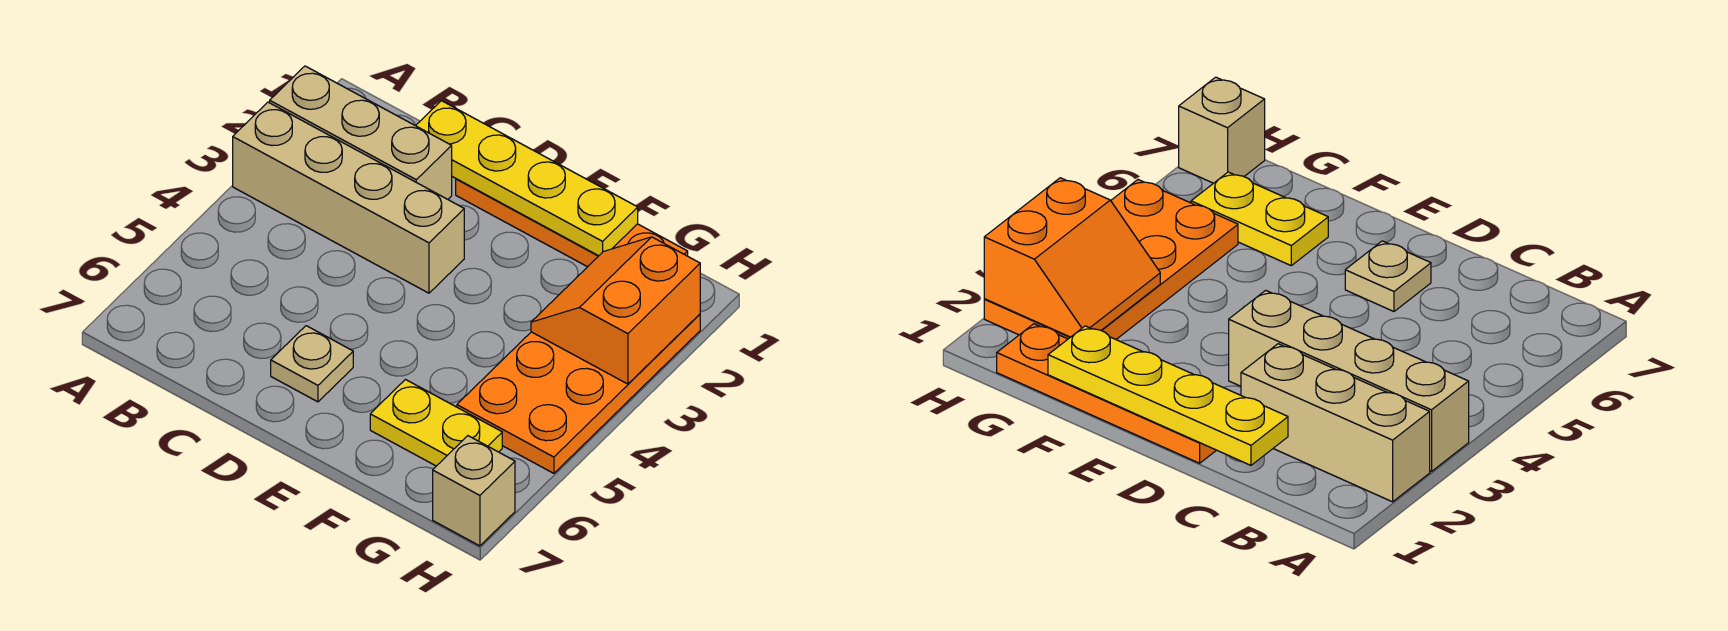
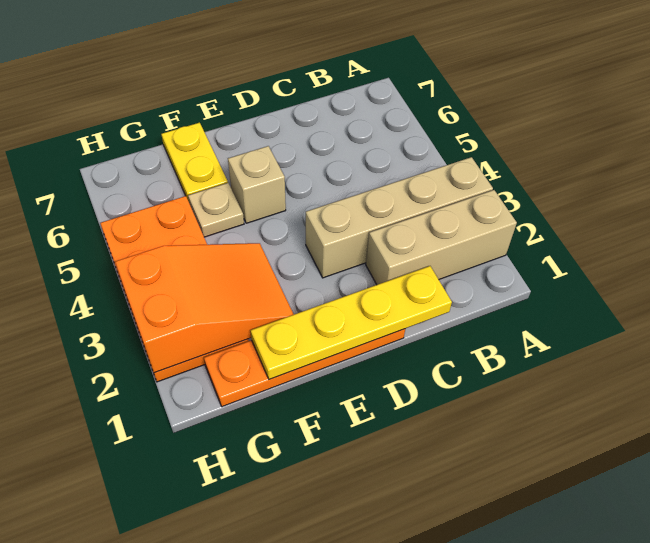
tan plate D6 level 1 -> tan plate F5 level 1
yellow plate F6:G6 level 1 -> yellow plate F6:F7 level 1
orange slope G2:H3 level 2 top H -> orange slope F2:H3 level 2 top H
tan brick H7 level 1 -> tan brick E5 level 1

